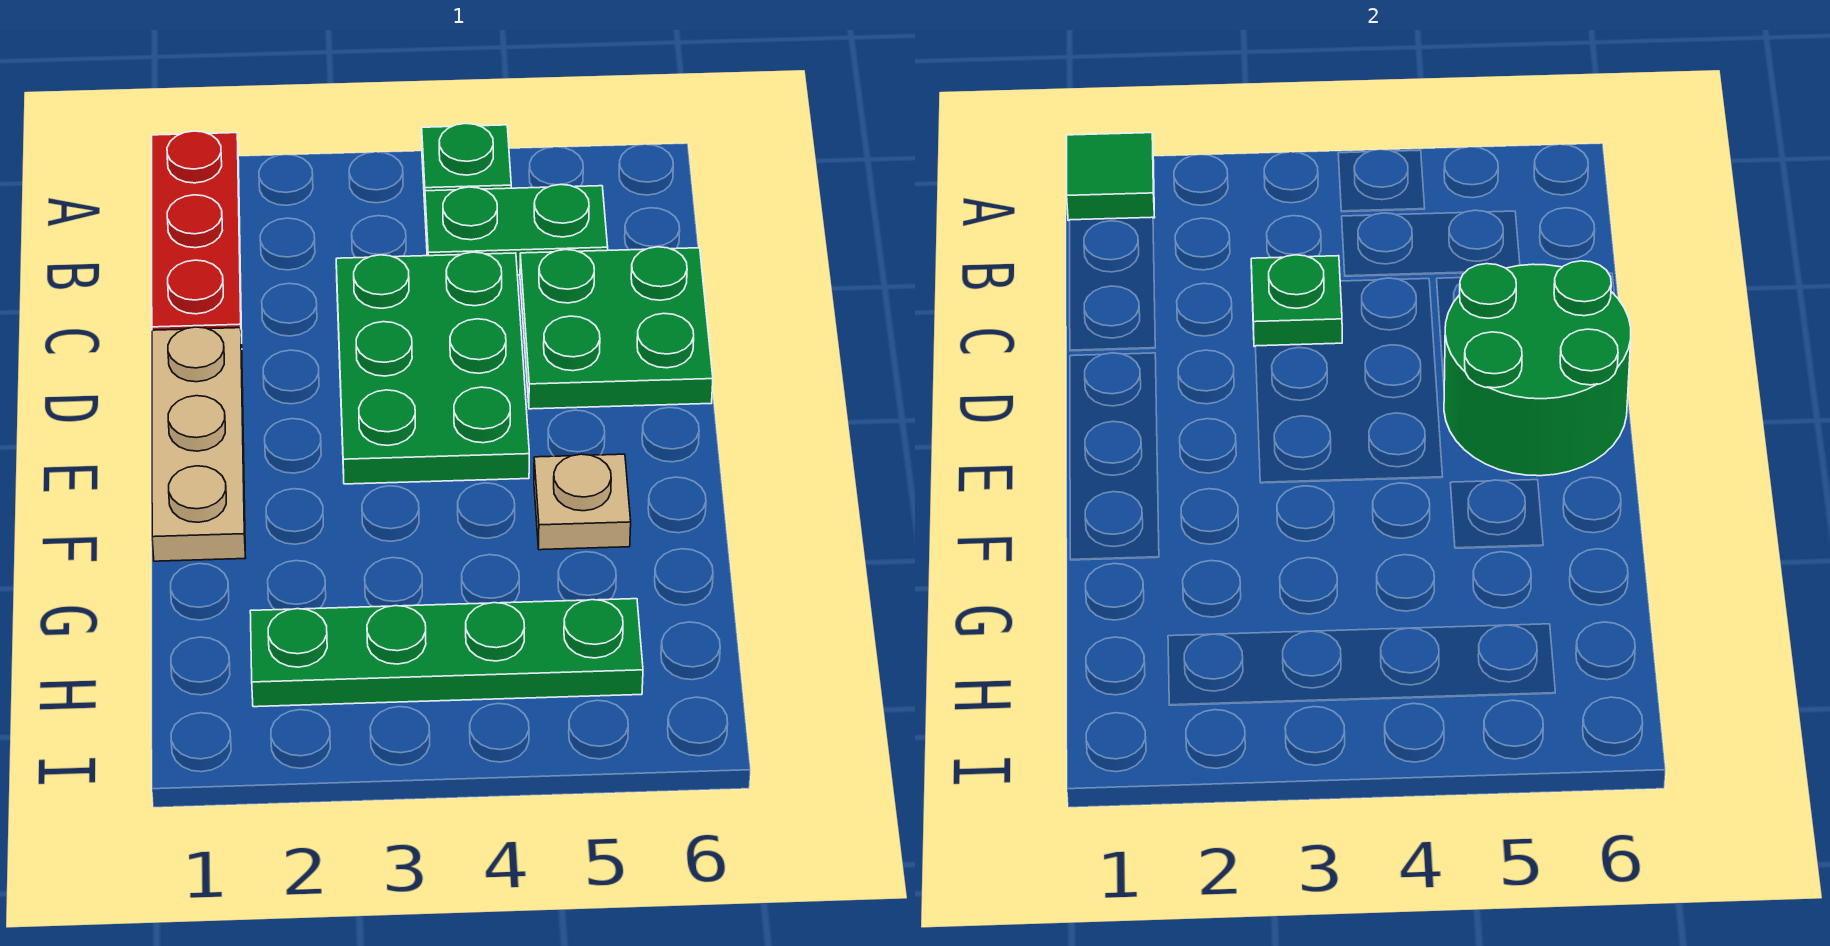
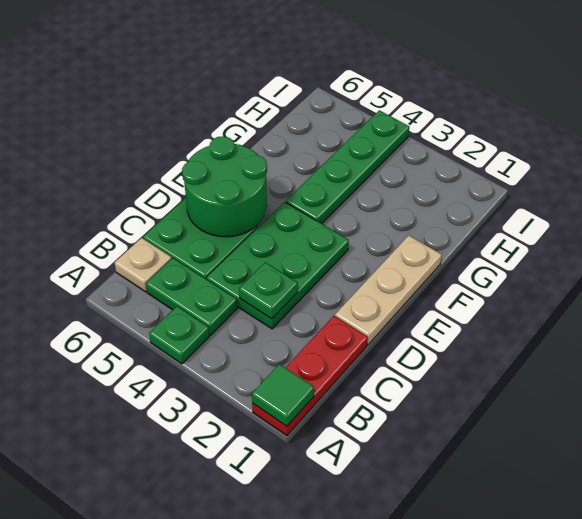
tan plate F5 level 1 -> tan plate B6 level 1
green plate H2:H5 level 1 -> green plate F4:I4 level 1

